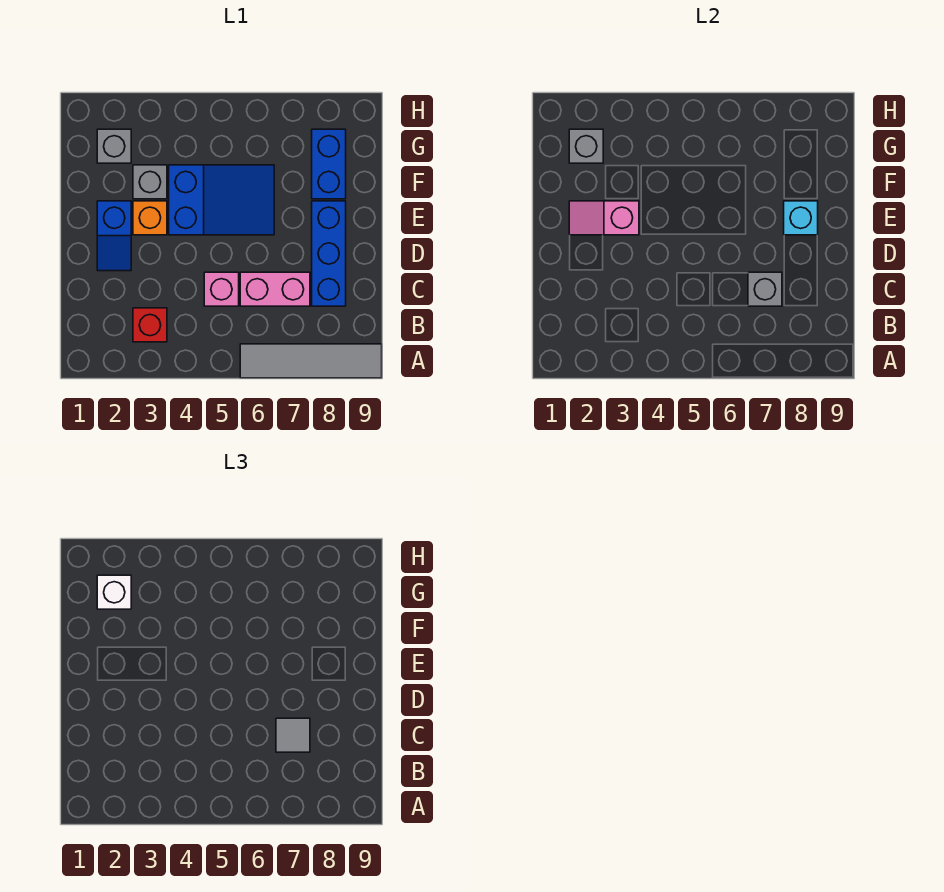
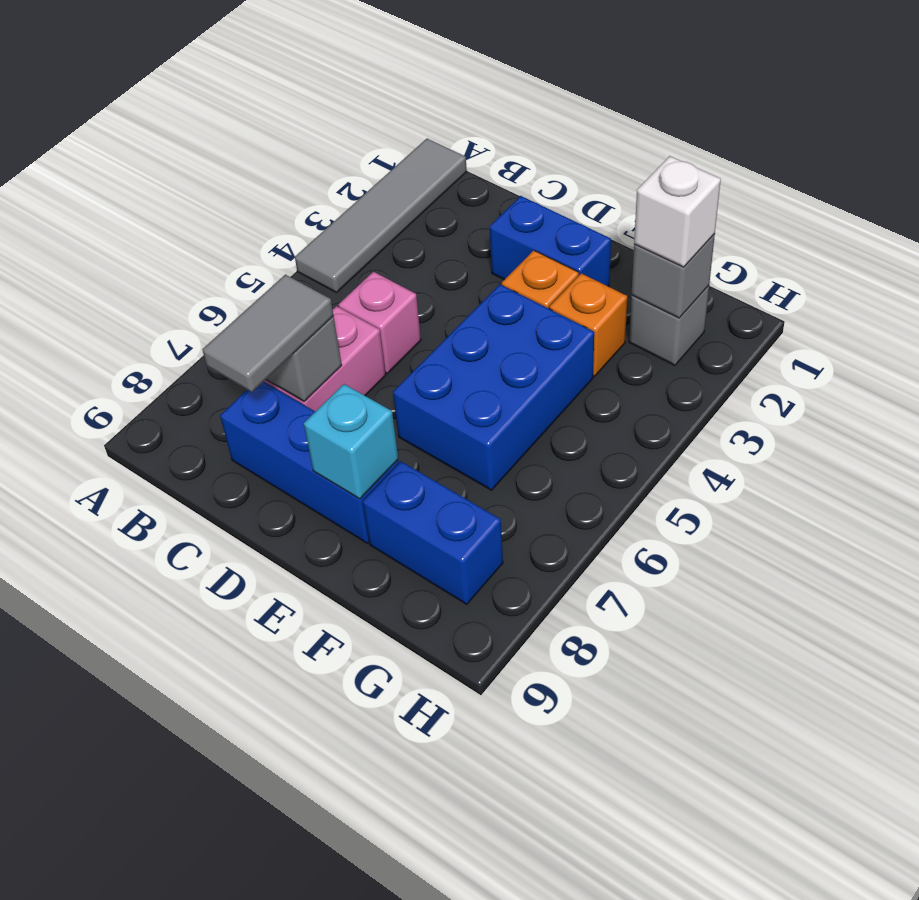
grey tile A6:A9 level 1 -> grey tile A1:A4 level 1
red brick B3 level 1 -> none
grey tile C7 level 3 -> grey tile C7:C8 level 3
blue slope D2:E2 level 1 top E -> blue brick D2:E2 level 1
pink slope E2:E3 level 2 top 3 -> none
blue slope E4:F6 level 1 top 4 -> blue brick E4:F6 level 1
grey brick F3 level 1 -> orange brick F3 level 1

